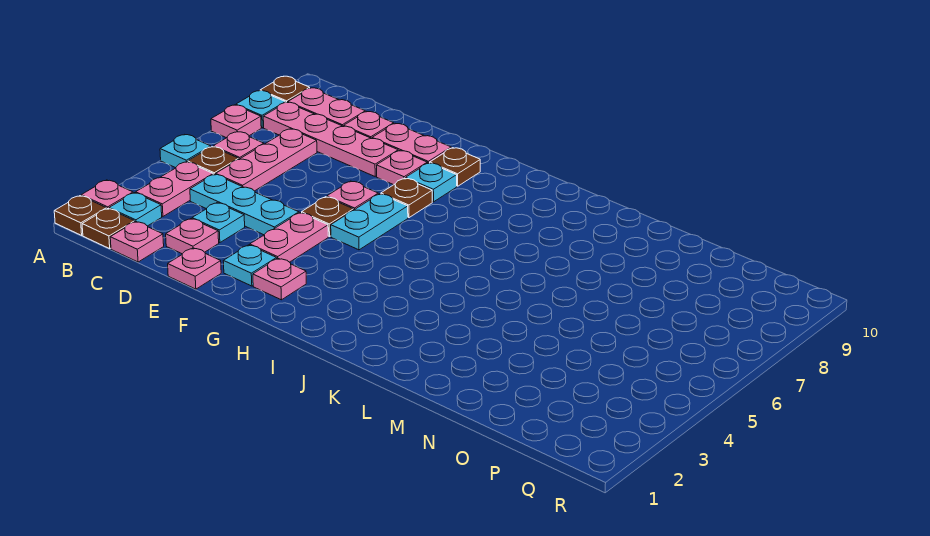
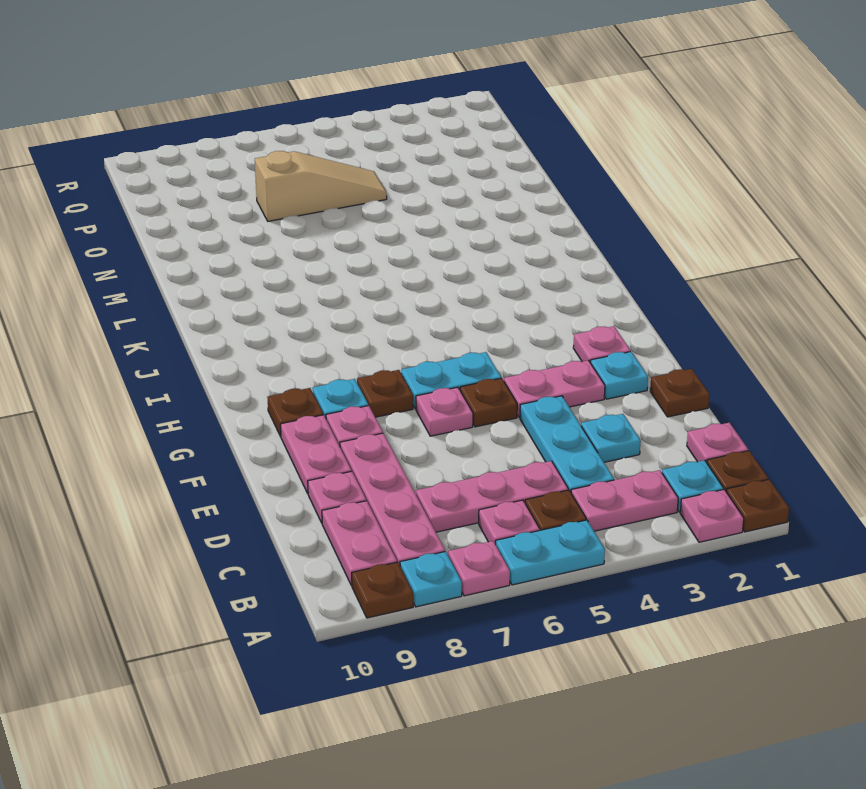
cyan plate A5 level 1 -> cyan plate A5:A6 level 1
pink plate D2 level 1 -> none
pink plate E1 level 1 -> brown plate E1 level 1
none -> tan slope O5:O7 level 1 top 7

